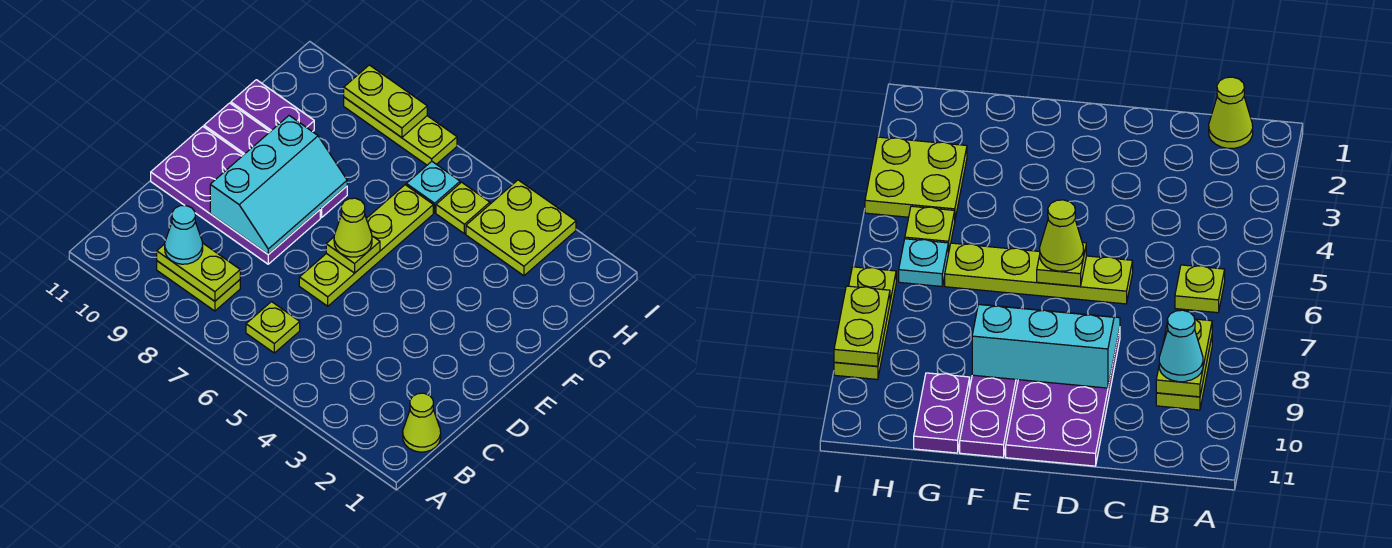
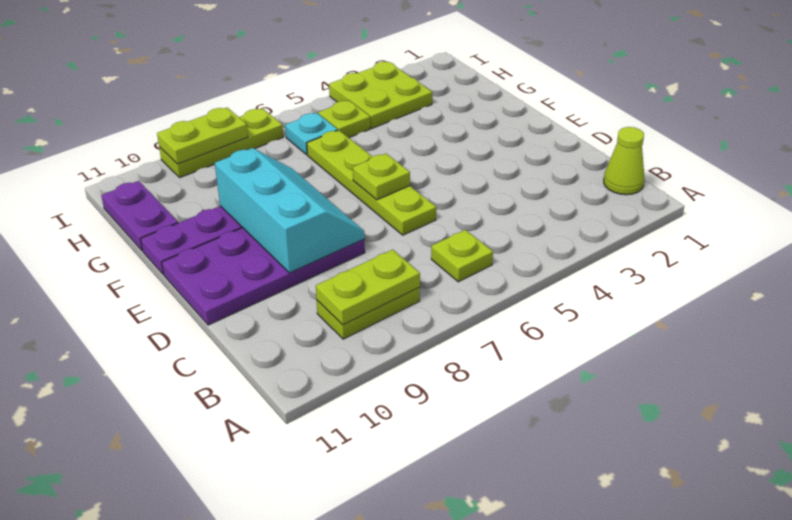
cyan cone B9 level 3 -> none
lime cone E6 level 3 -> none
purple plate G10:G11 level 1 -> purple plate G11:H11 level 1

